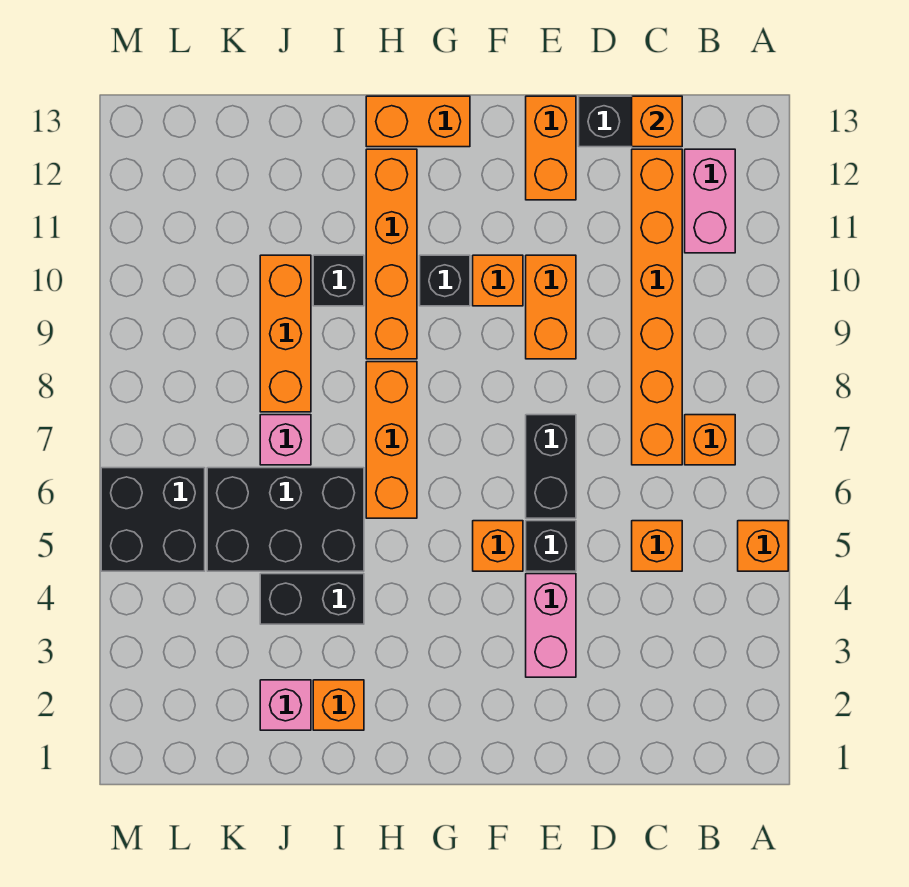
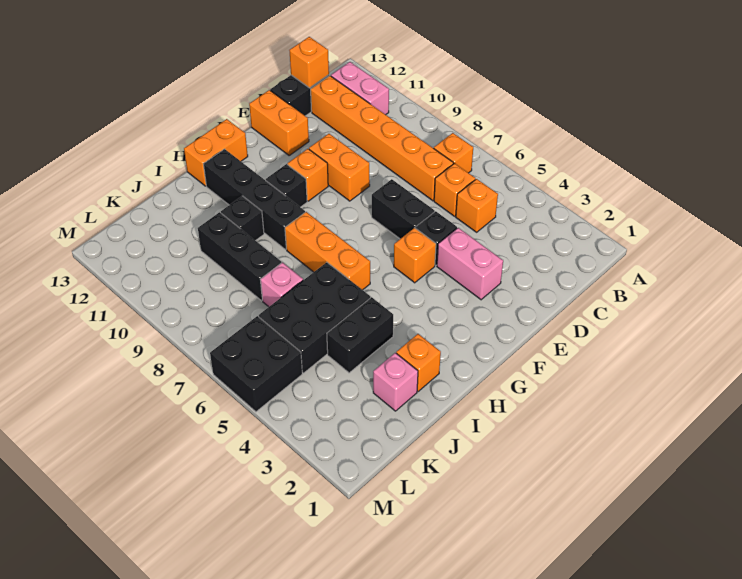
orange brick A5 level 1 -> orange brick C6 level 1
orange brick H9:H12 level 1 -> black brick H9:H12 level 1
orange brick J8:J10 level 1 -> black brick J8:J10 level 1

